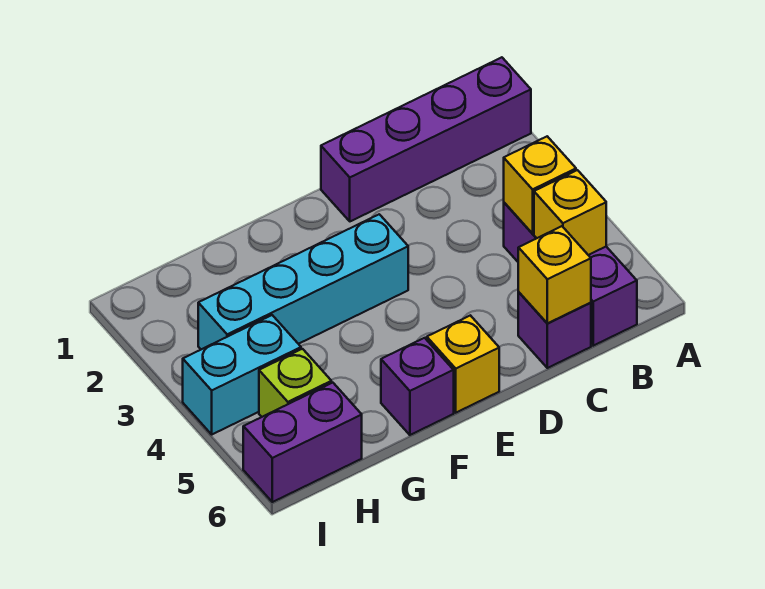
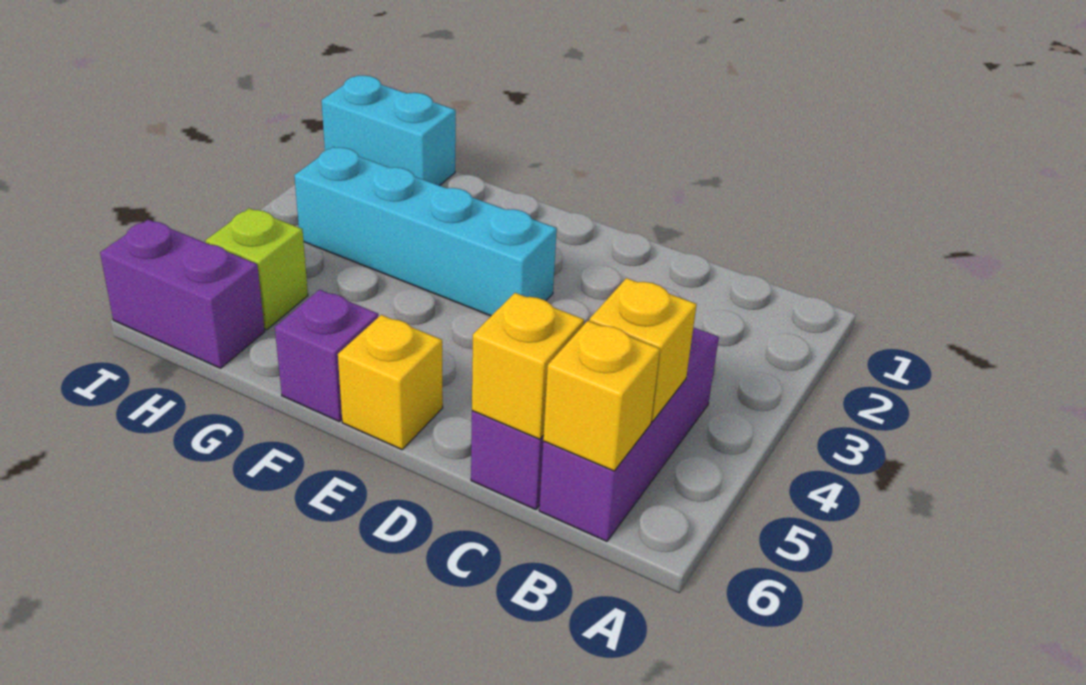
purple brick A1:D1 level 1 -> none
yellow brick B4 level 2 -> yellow brick B6 level 2
cyan brick H4:I4 level 1 -> cyan brick H1:I1 level 1

